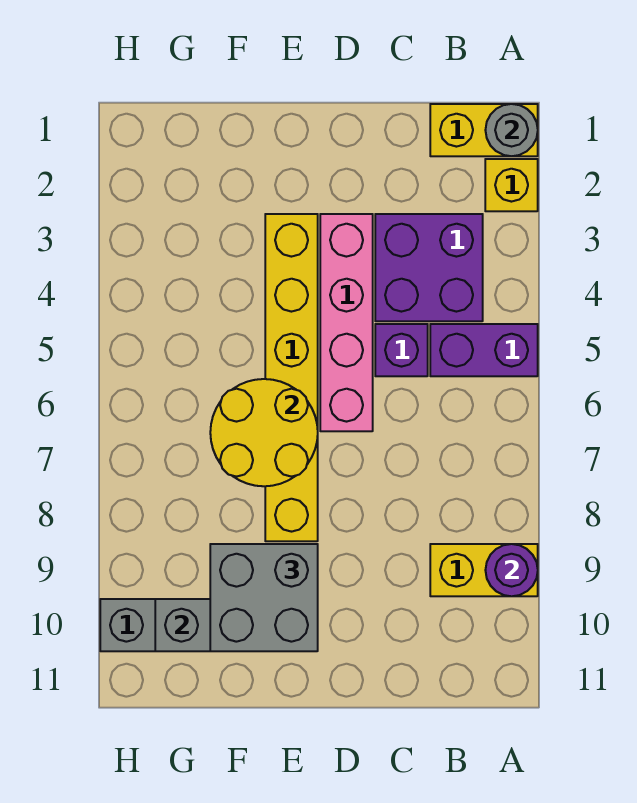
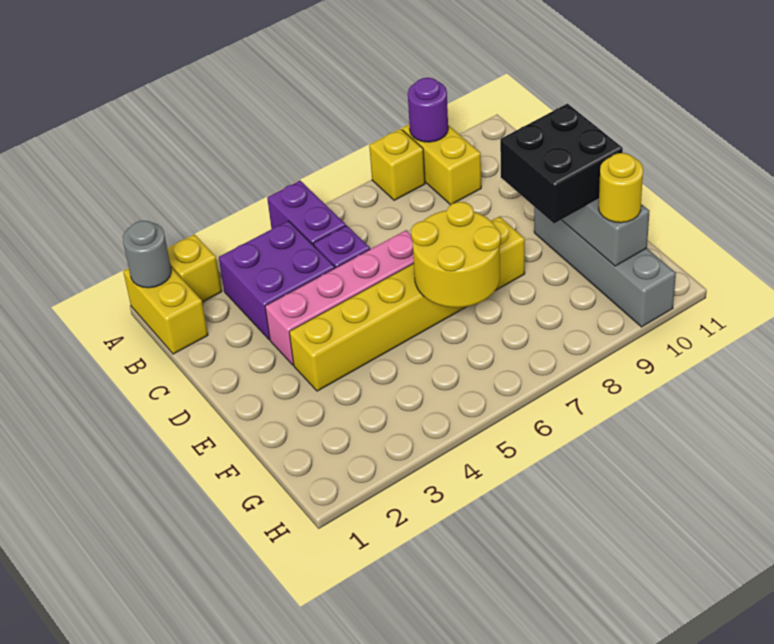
none -> yellow brick A8 level 1
grey brick E9:F10 level 3 -> black brick E9:F10 level 3
none -> yellow round brick G10 level 3

